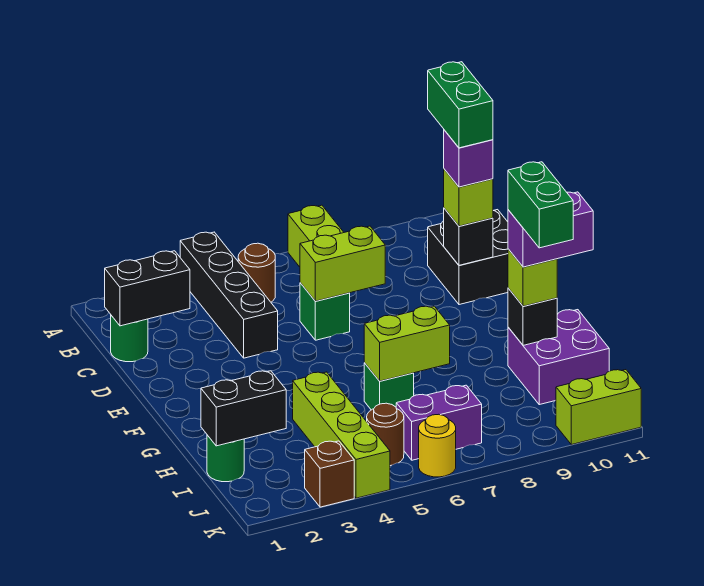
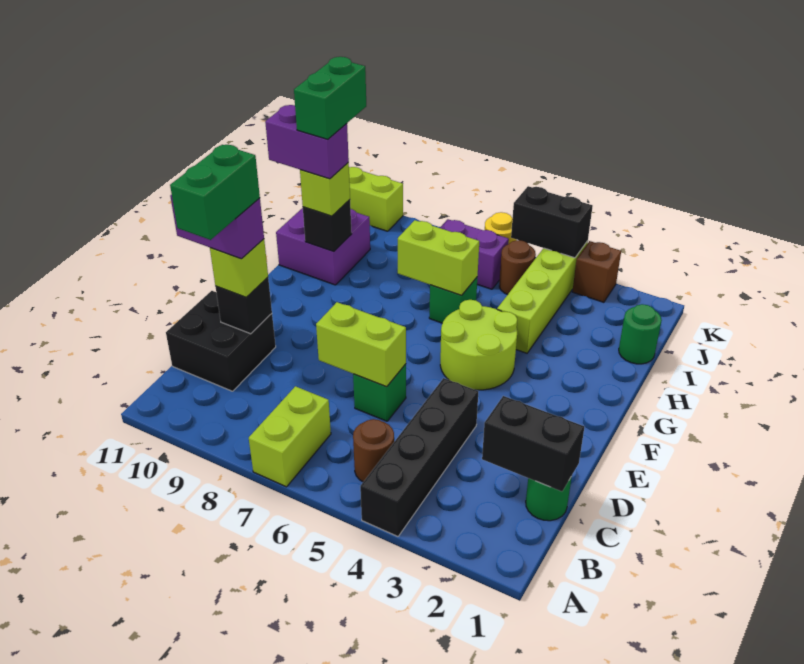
purple brick D10 level 4 -> purple brick D10:D11 level 4
none -> lime round brick F4:G5 level 1
black brick I1:I2 level 2 -> black brick K4:K5 level 2

